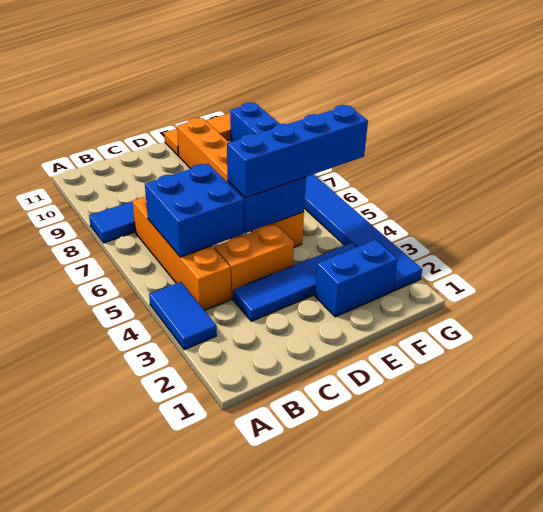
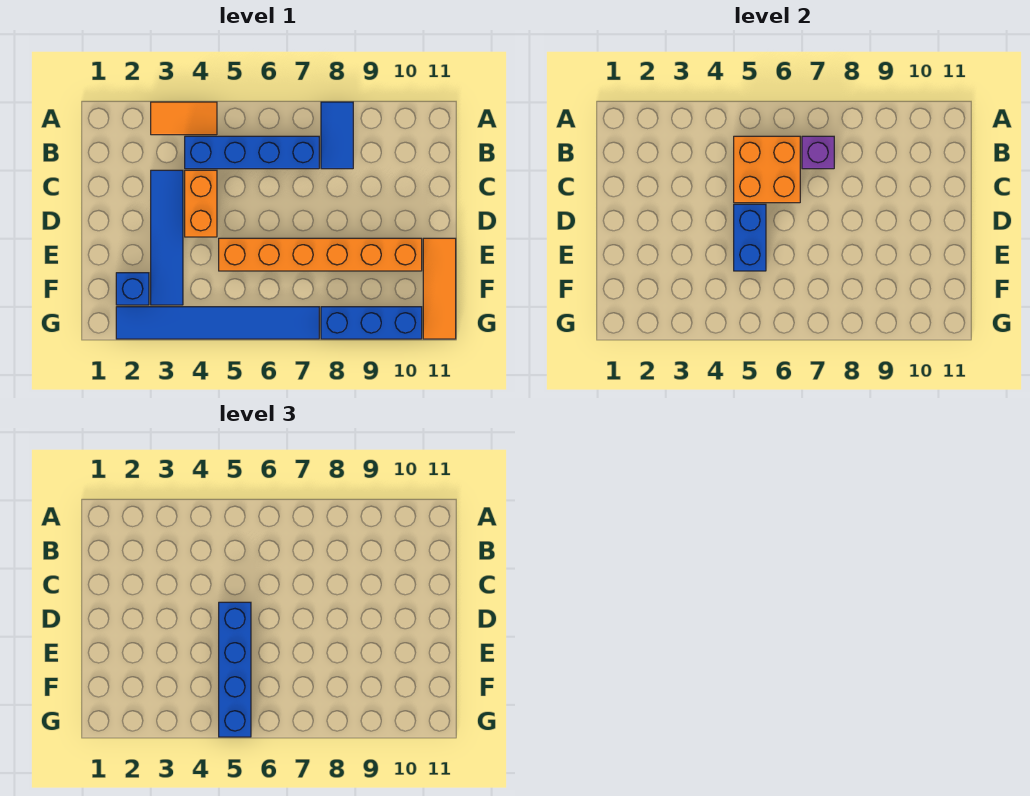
blue tile A3:A4 level 1 -> orange tile A3:A4 level 1
orange brick B4:B7 level 1 -> blue brick B4:B7 level 1
blue brick B5:C6 level 2 -> orange brick B5:C6 level 2
none -> purple brick B7 level 2
blue brick E2:F2 level 1 -> blue brick F2 level 1

